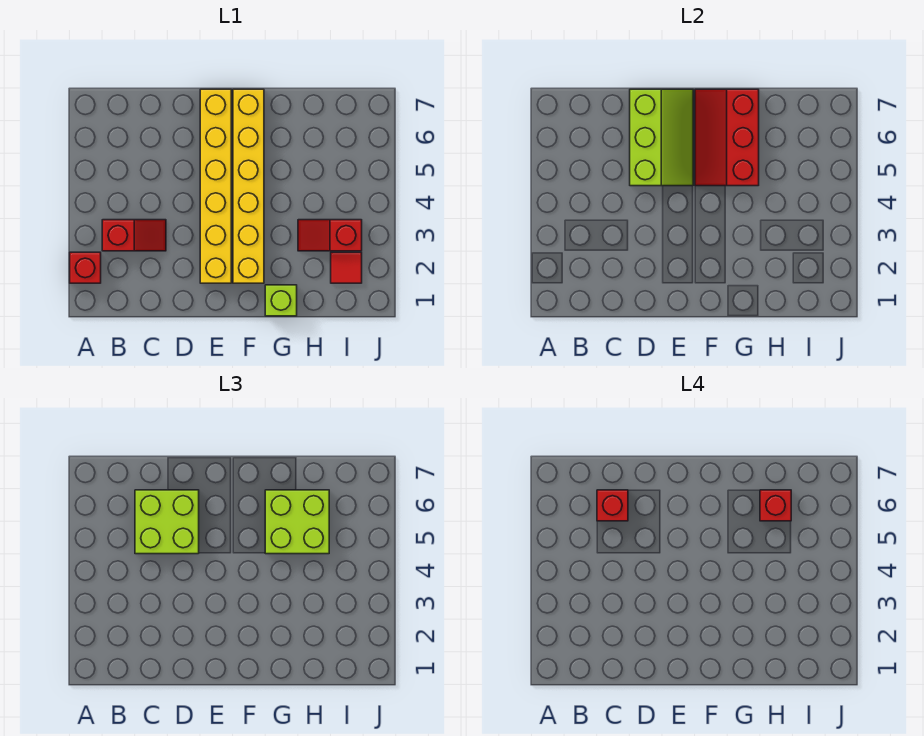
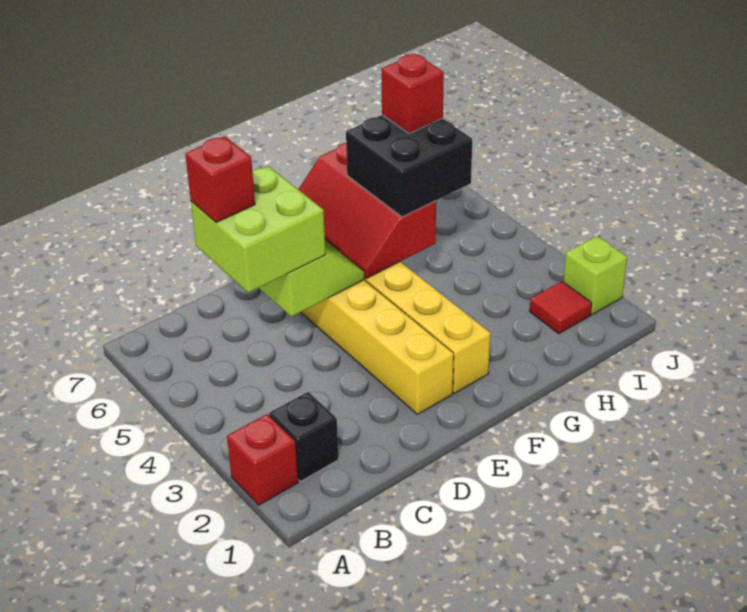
none -> black brick B2 level 1
red slope B3:C3 level 1 top B -> none
lime brick G1 level 1 -> lime brick J2 level 1
lime brick G5:H6 level 3 -> black brick G5:H6 level 3
red slope H3:I3 level 1 top I -> none

